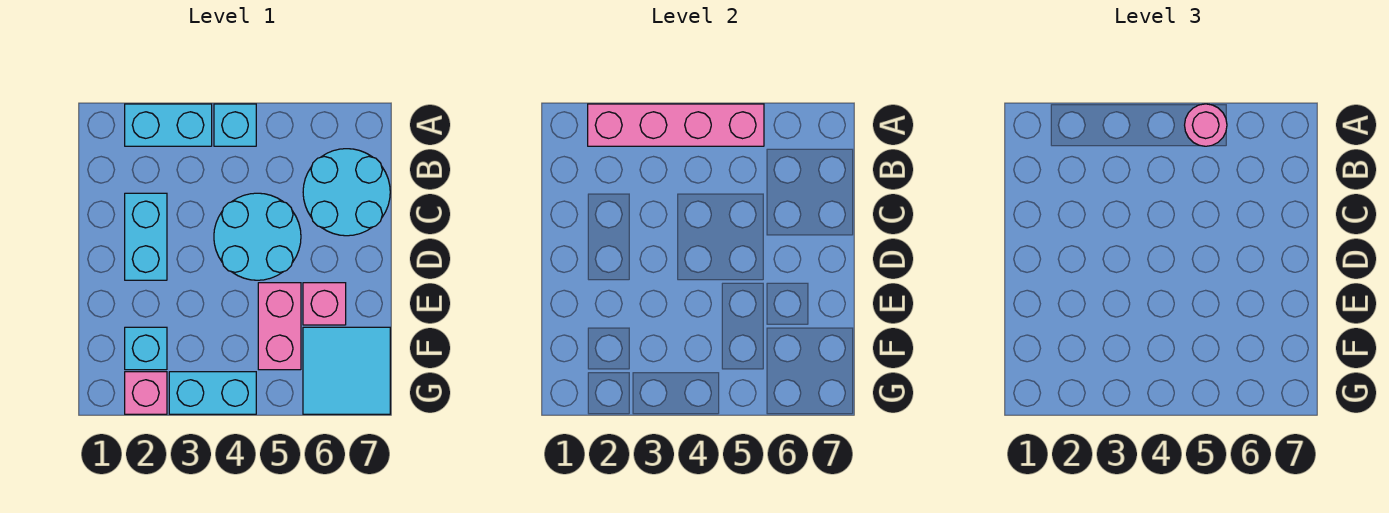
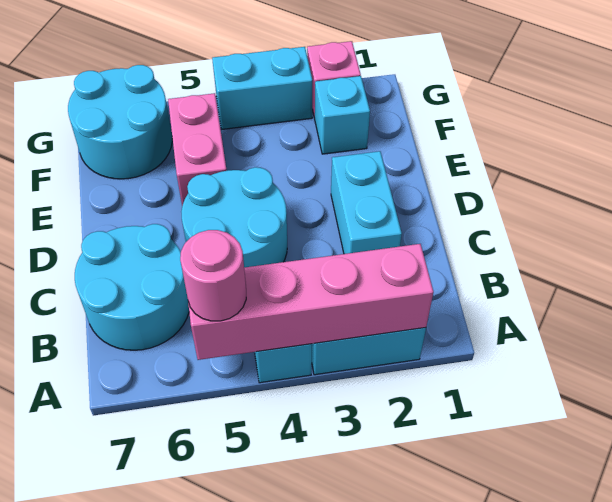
pink brick E6 level 1 -> none
cyan tile F6:G7 level 1 -> cyan round brick F6:G7 level 1

